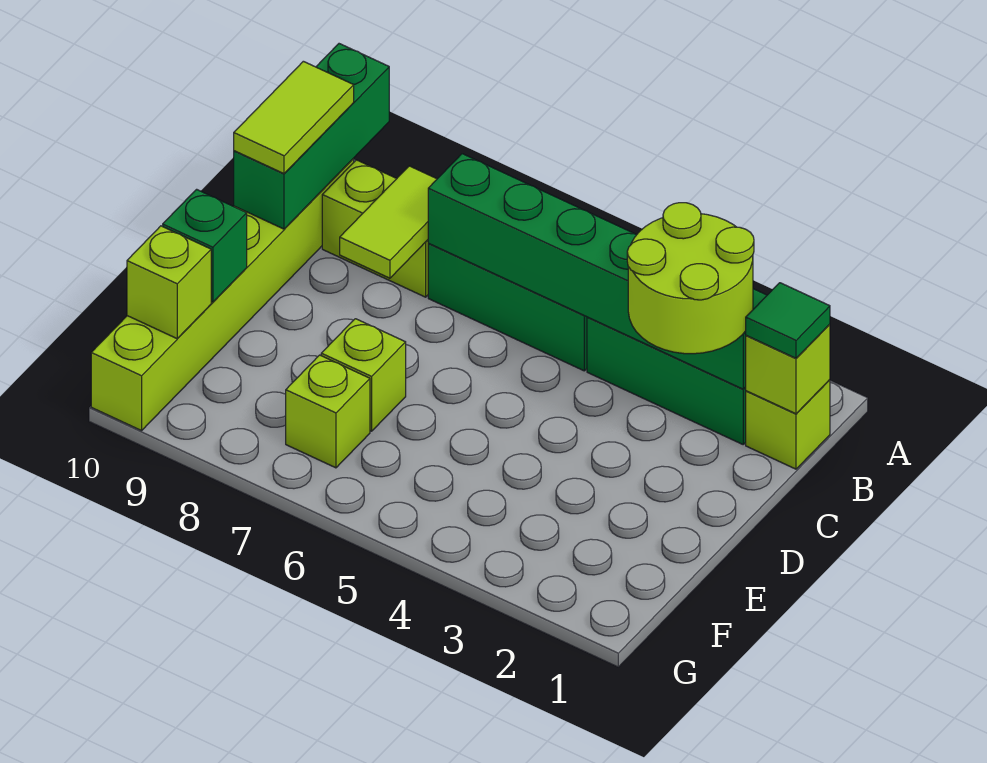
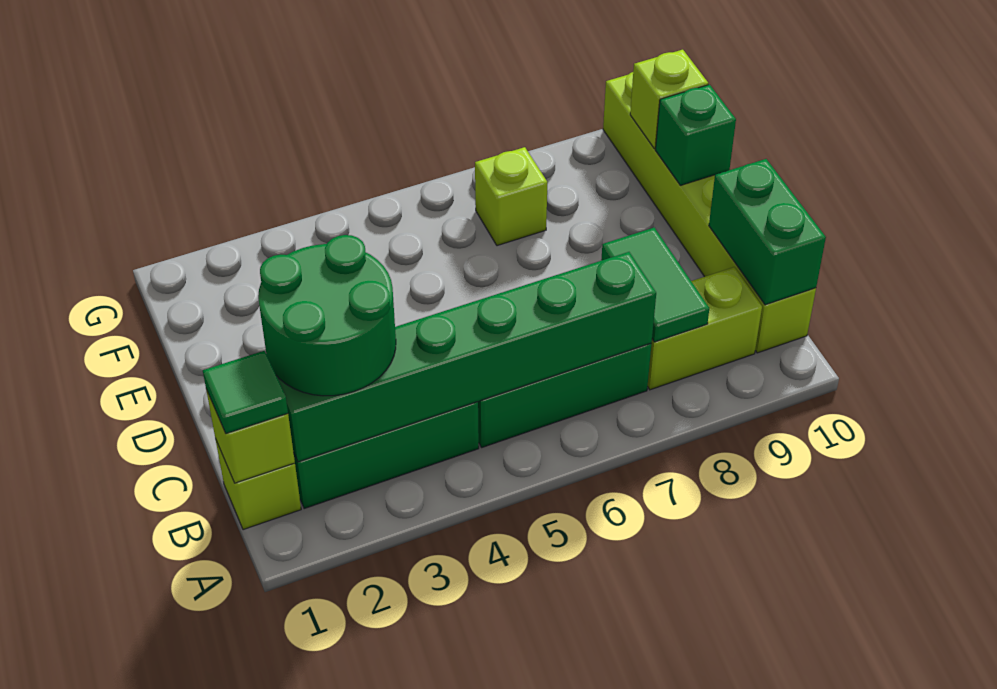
green brick A10:C10 level 2 -> green brick B10:C10 level 2
lime round brick B2:C3 level 3 -> green round brick B2:C3 level 3
lime tile B8:C8 level 2 -> green tile B8:C8 level 2
lime tile B10:C10 level 3 -> none
lime brick E7 level 1 -> none

